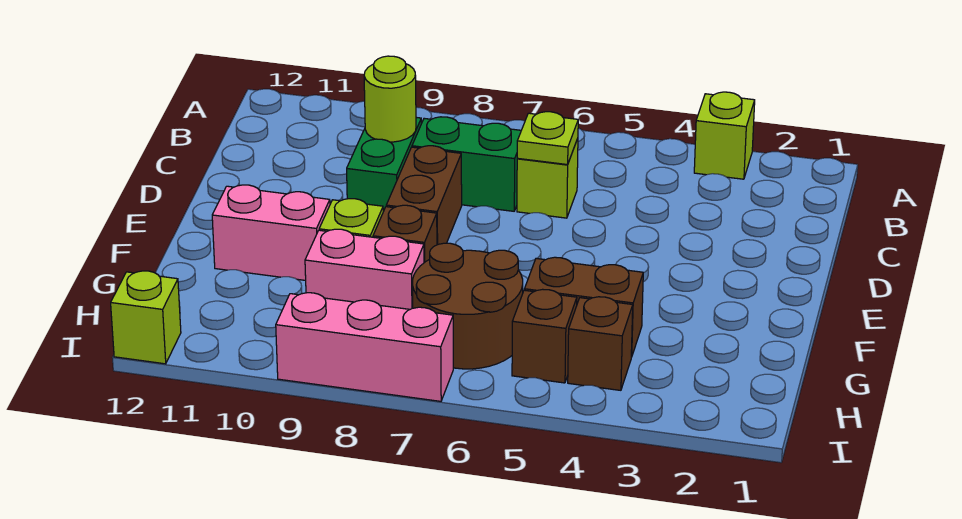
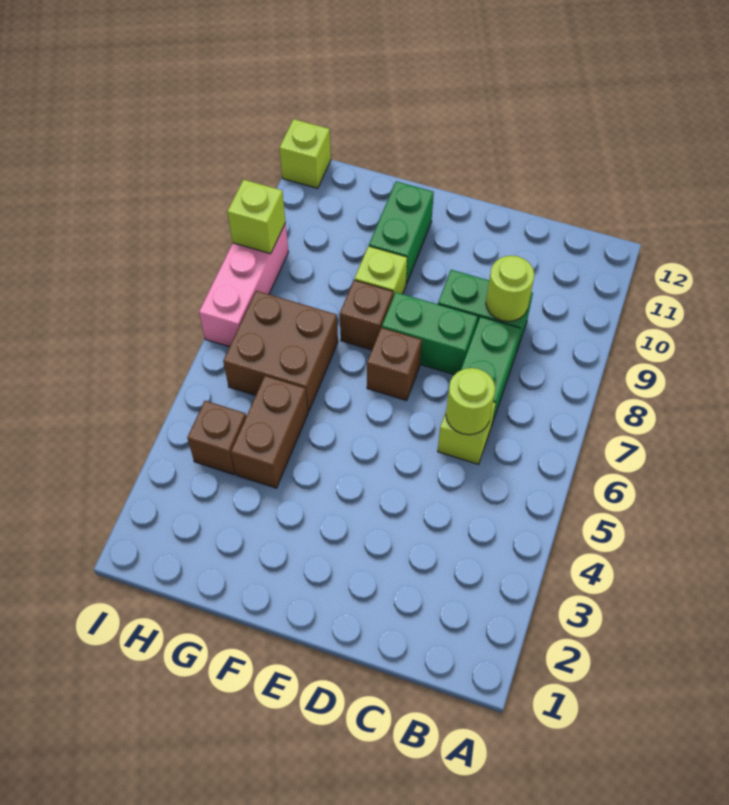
lime brick A3 level 1 -> lime brick I9 level 2
lime plate C6 level 2 -> lime round brick C6 level 2
brown brick D8:E8 level 1 -> green brick D8:E8 level 1
pink brick F10:F11 level 1 -> green brick F10:F11 level 1
brown round brick G6:H7 level 1 -> brown brick G6:H7 level 1
pink brick G8:G9 level 1 -> none
brown brick H5 level 1 -> brown brick E7 level 1

